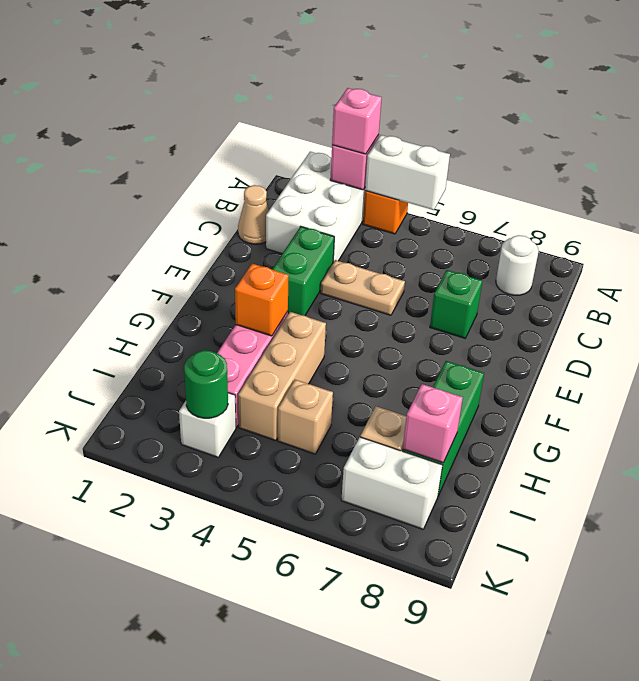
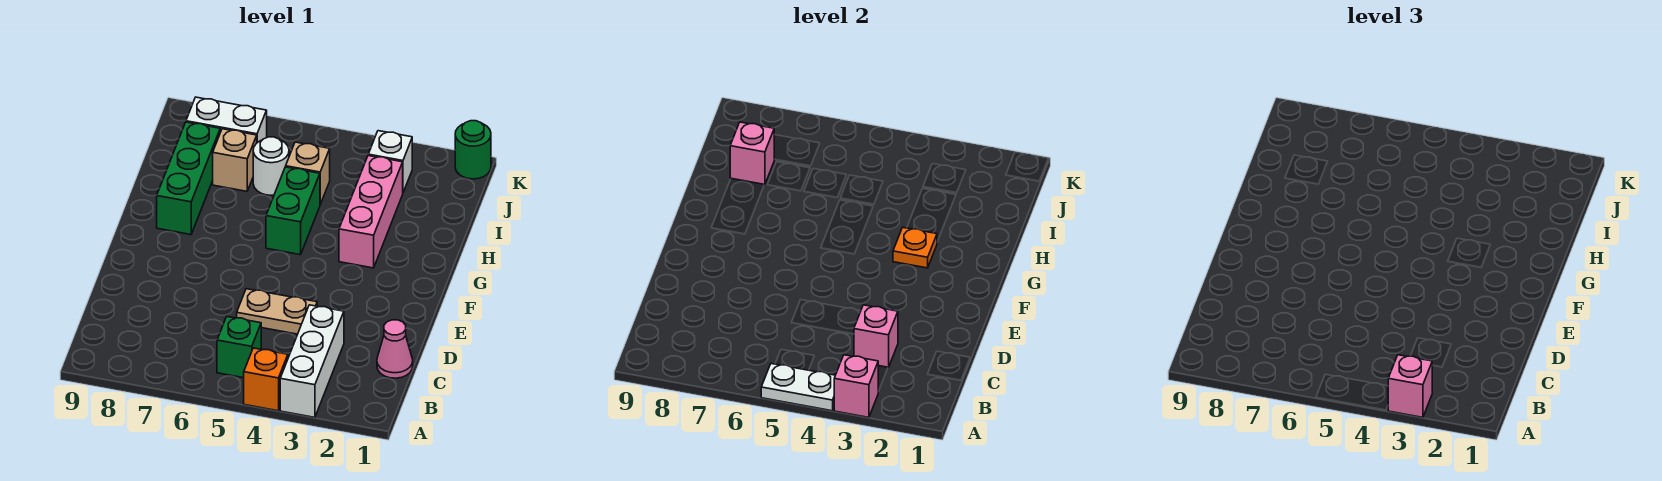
white brick A2:C3 level 1 -> white brick A3:C3 level 1
white brick A4:A5 level 2 -> white plate A4:A5 level 2
white round brick B8 level 1 -> white round brick I6 level 1
tan cone C1 level 1 -> pink cone C1 level 1
none -> pink brick C3 level 2
green brick D3:E3 level 1 -> green brick G5:H5 level 1
green brick D7 level 1 -> green brick B5 level 1
orange brick G3 level 2 -> orange plate G3 level 2
tan brick G4:I4 level 1 -> none
green round brick J3 level 2 -> green round brick K1 level 1

